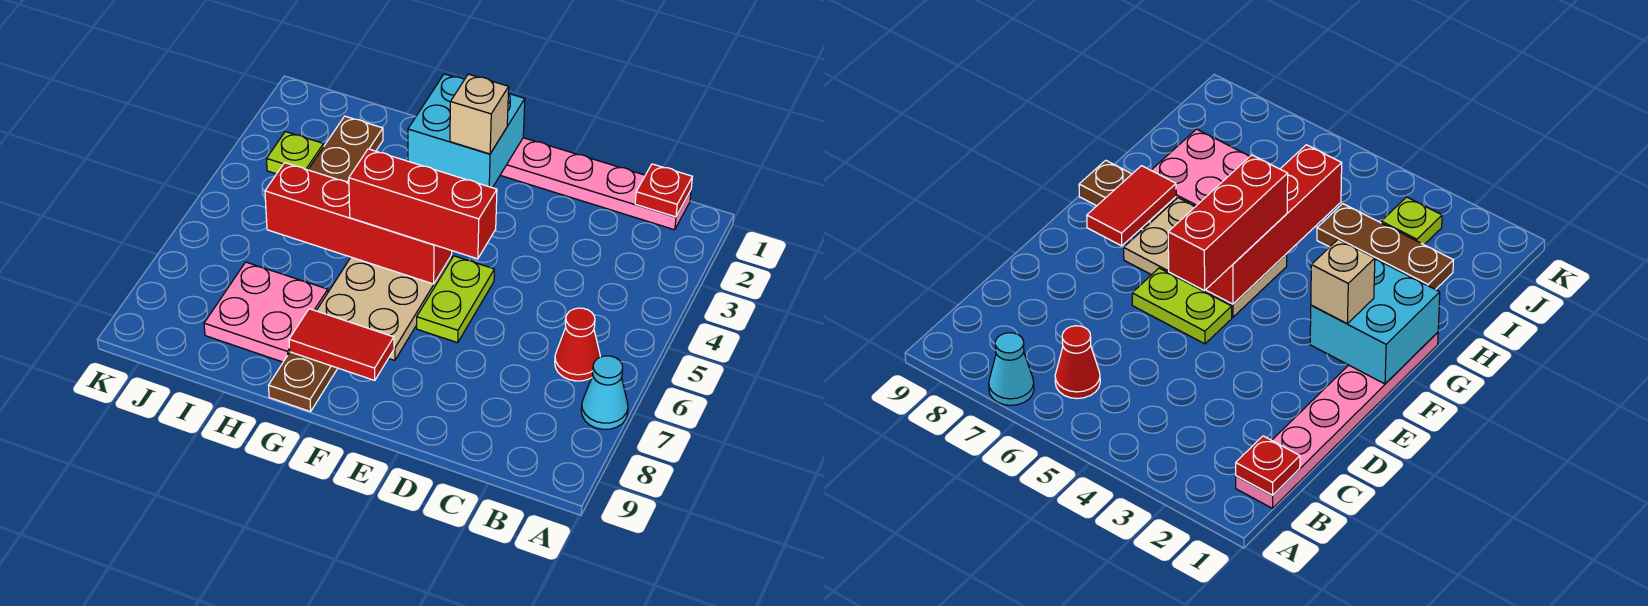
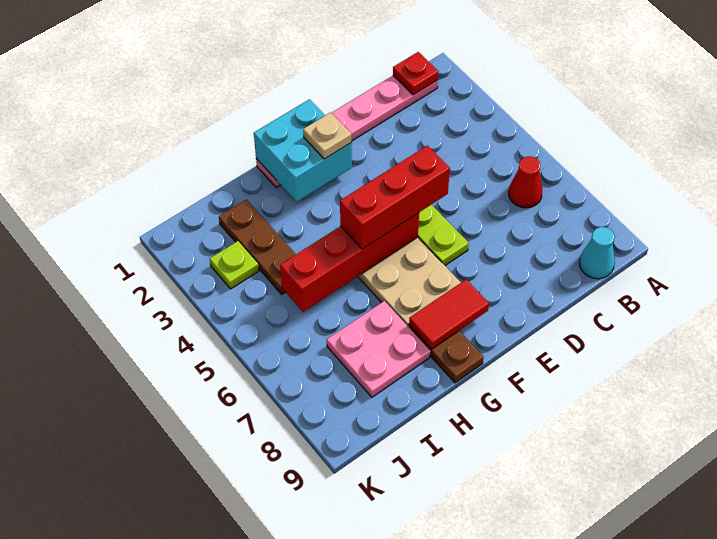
cyan cone A7 level 1 -> cyan cone B9 level 1
tan brick F2 level 3 -> tan plate F2 level 3

